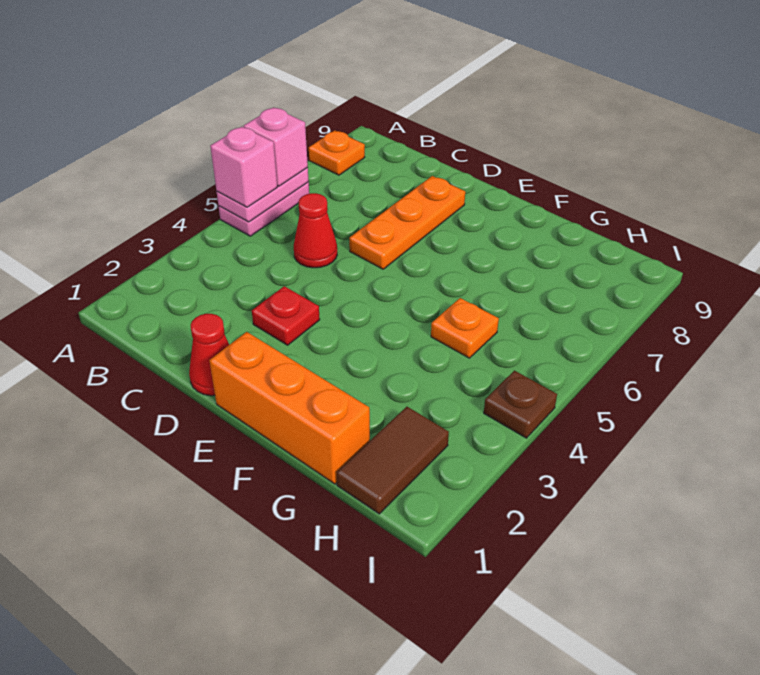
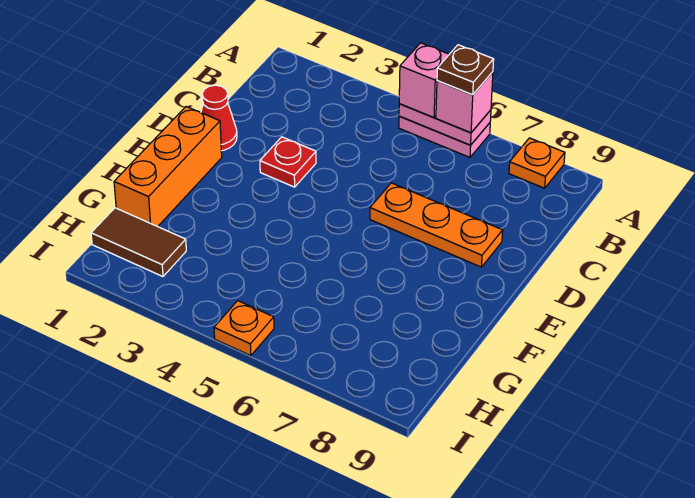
red cone C5 level 1 -> none
orange plate G5 level 1 -> orange plate I5 level 1
brown plate I4 level 1 -> brown plate A6 level 4

